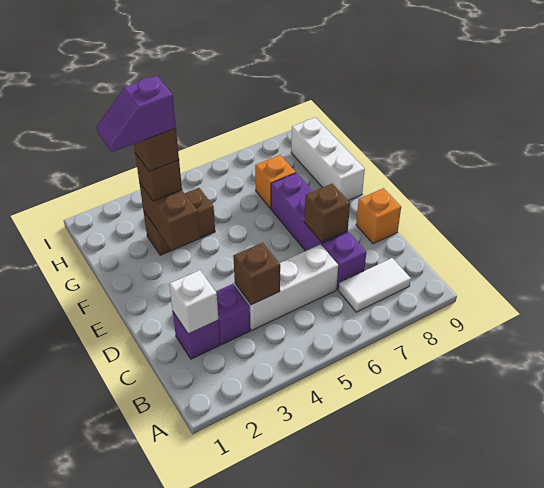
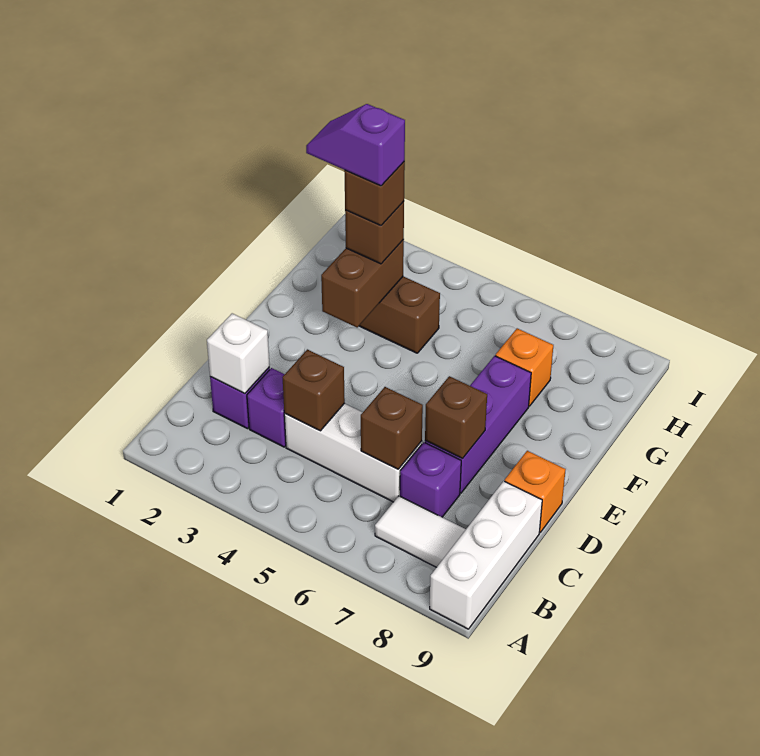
none -> brown brick C6 level 2
white brick F9:H9 level 1 -> white brick A9:C9 level 1

